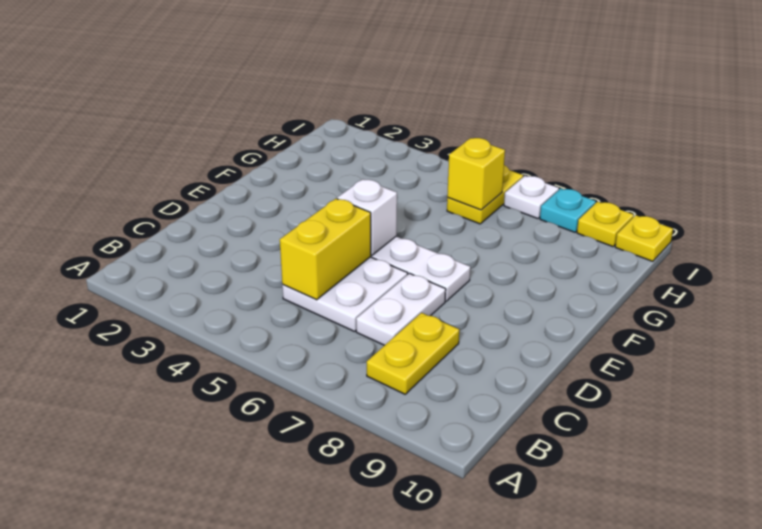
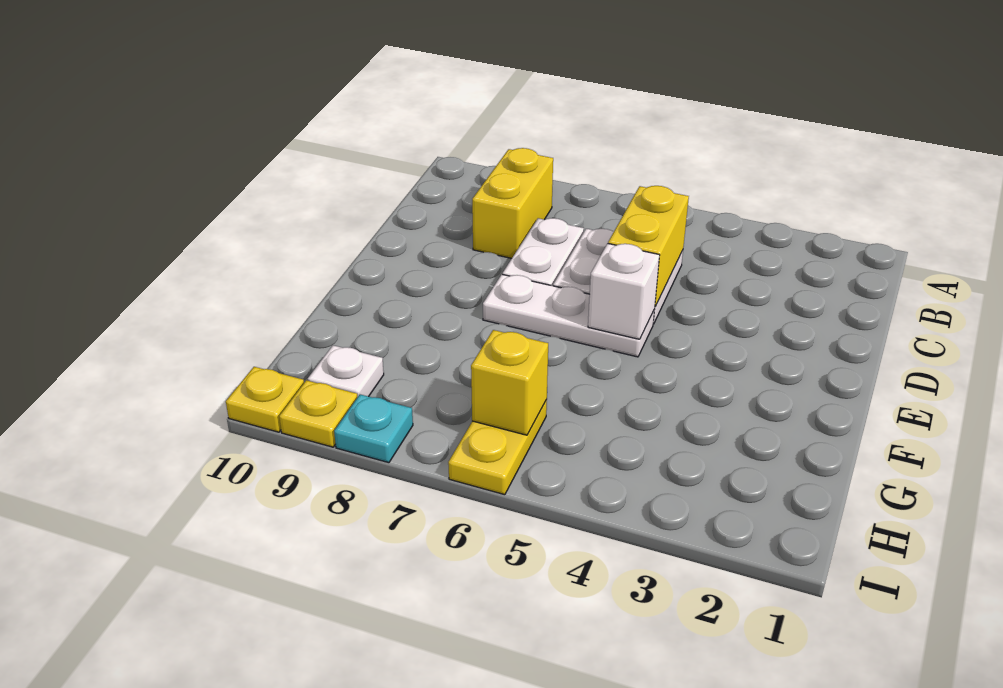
yellow plate B8:C8 level 1 -> yellow brick B8:C8 level 1
white plate I7 level 1 -> white plate H9 level 1

